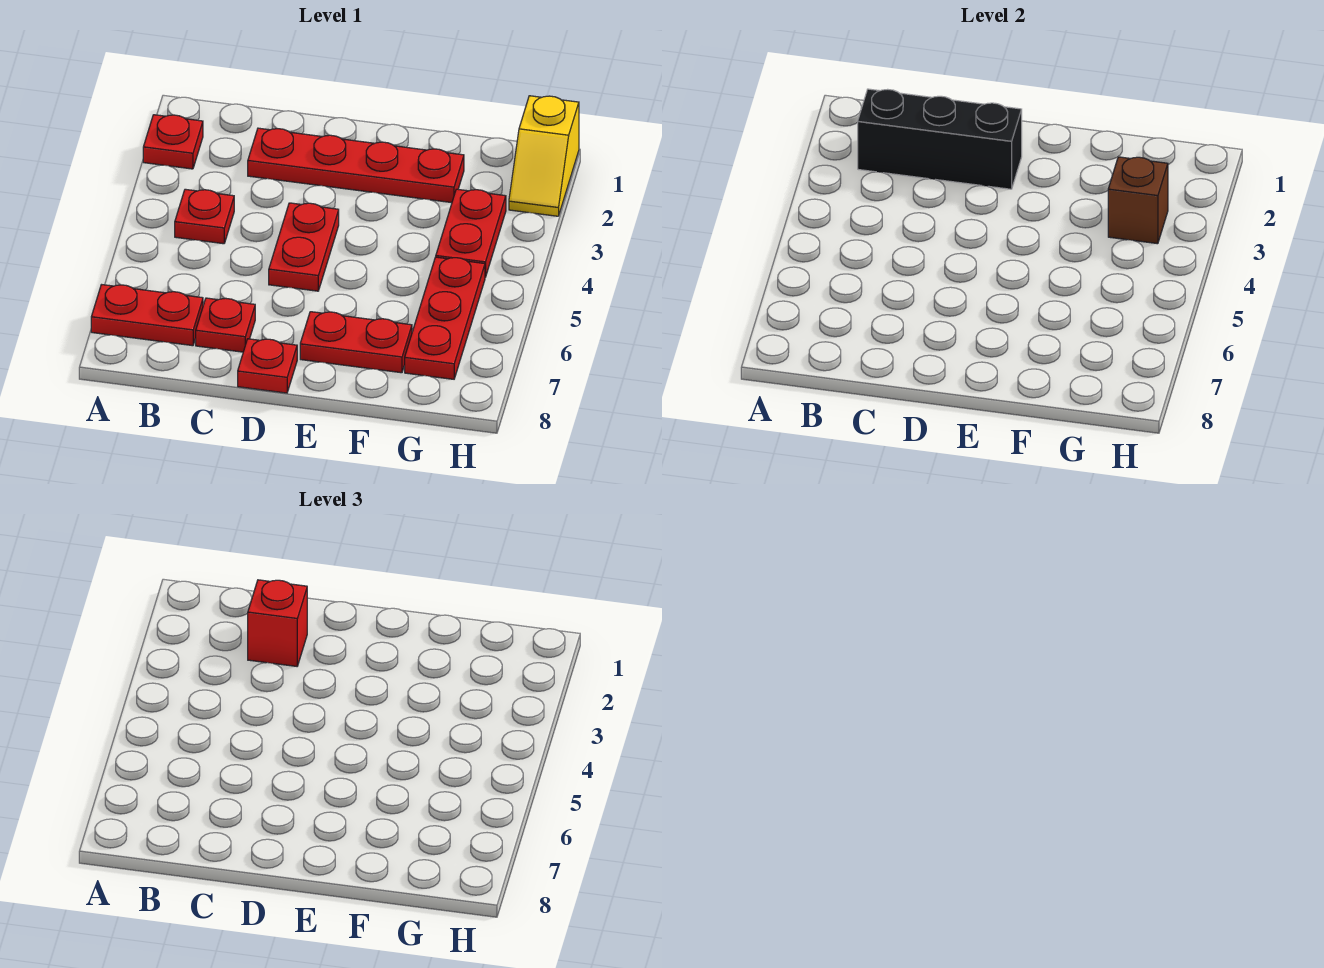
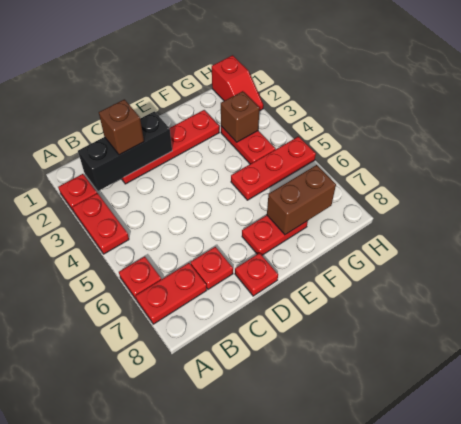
red plate B4 level 1 -> red plate A6 level 1
red brick C2 level 3 -> brown brick C2 level 3
red plate D4:D5 level 1 -> red plate A3:A4 level 1
none -> brown brick F7:G7 level 2
red plate G5:G7 level 1 -> red plate F5:H5 level 1
yellow slope H1:H2 level 1 top 1 -> red slope H1:H2 level 1 top 1

